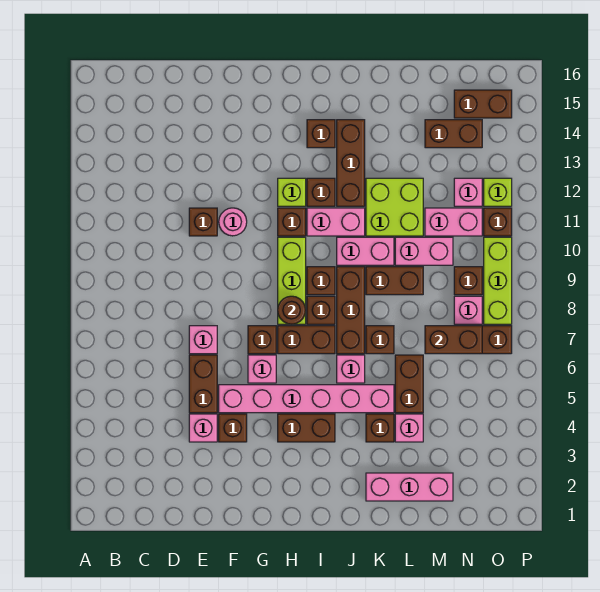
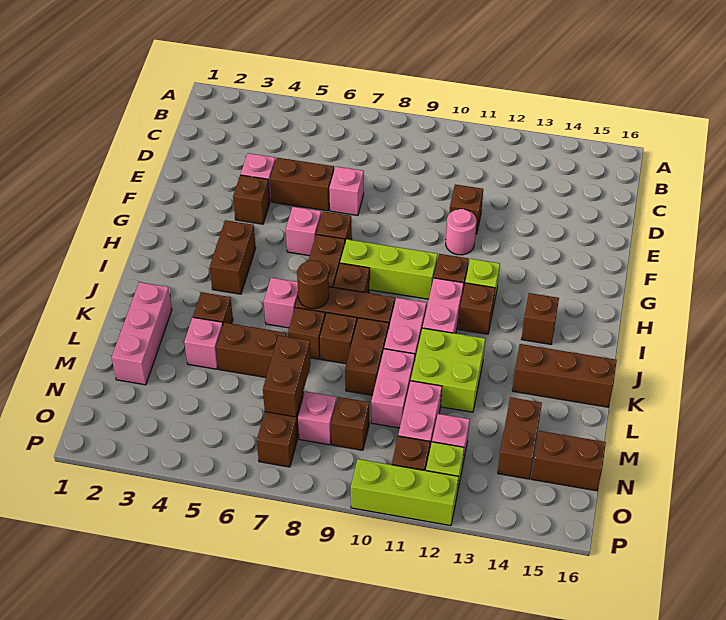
pink brick F5:K5 level 1 -> none
brown round brick H8 level 2 -> brown round brick J7 level 2
brown brick I9 level 1 -> brown brick K8 level 1
brown brick J12:J14 level 1 -> brown brick K14:K16 level 1
brown brick N15:O15 level 1 -> brown brick N15:N16 level 1
lime brick O8:O10 level 1 -> lime brick P10:P12 level 1

